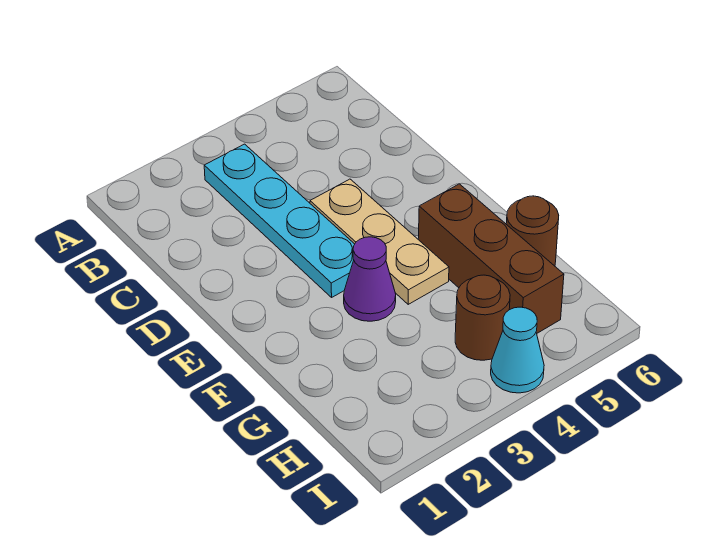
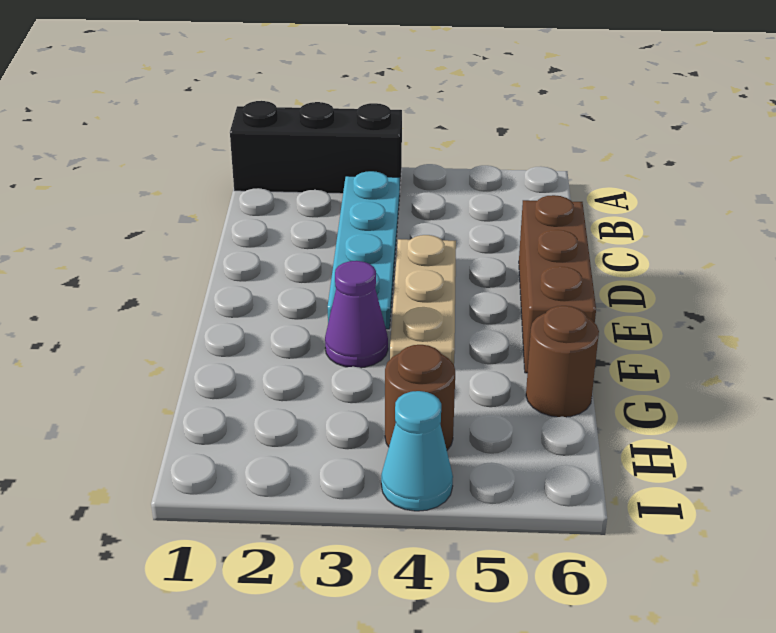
none -> black brick A1:A3 level 1
brown brick F5:H5 level 1 -> brown brick D6:F6 level 1

